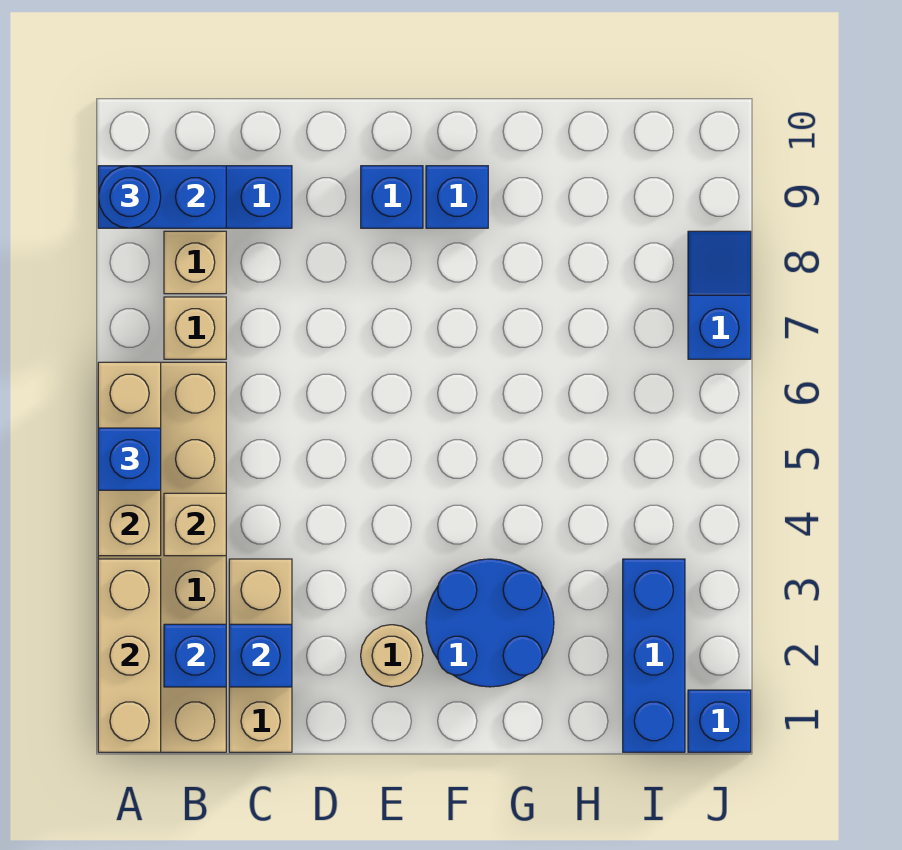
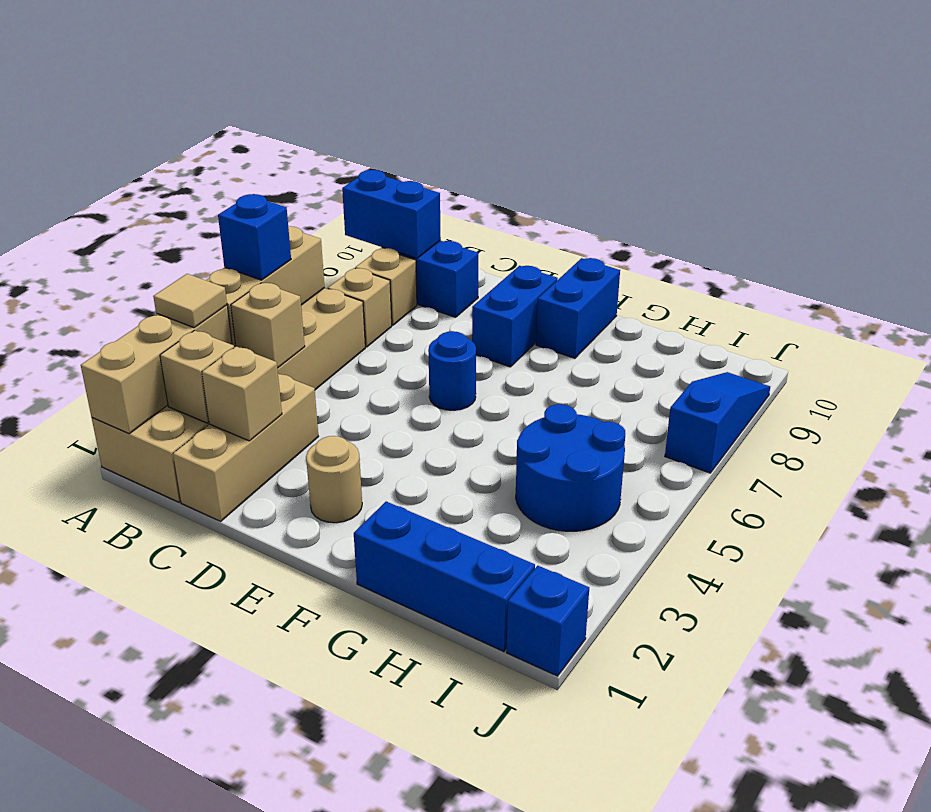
none -> tan tile A3 level 3
blue round brick A9 level 3 -> blue round brick E6 level 1
blue brick B2 level 2 -> tan brick B2 level 2
blue brick C2 level 2 -> tan brick C2 level 2
blue brick E9 level 1 -> blue brick E8:E9 level 1
blue round brick F2:G3 level 1 -> blue round brick H4:I5 level 1
blue brick F9 level 1 -> blue brick F9:F10 level 1
blue brick I1:I3 level 1 -> blue brick G1:I1 level 1
blue slope J7:J8 level 1 top 7 -> blue slope J7:J9 level 1 top 7

